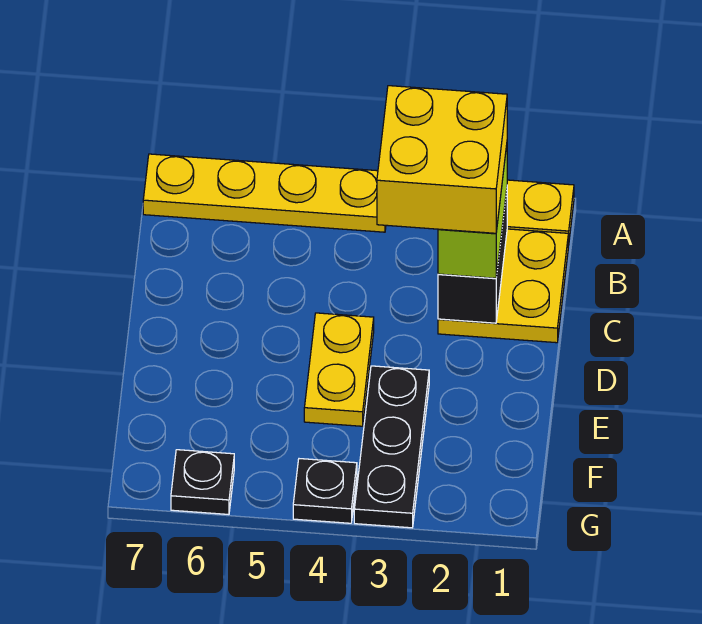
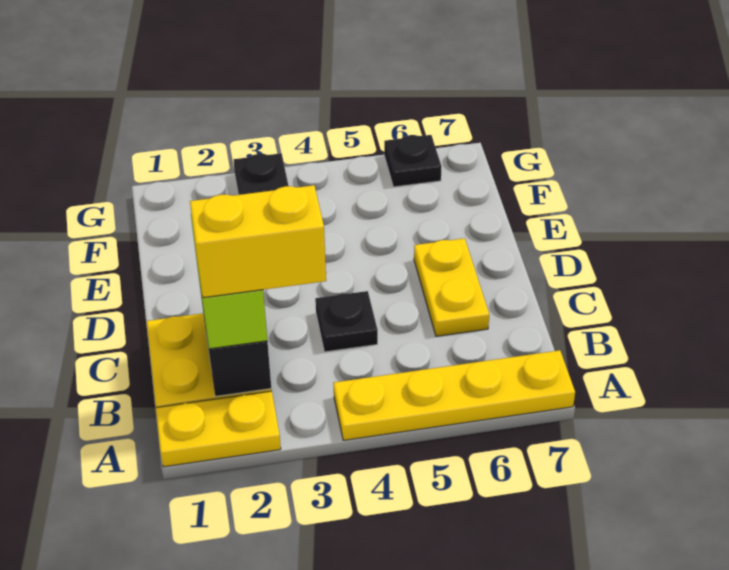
yellow brick B2:C3 level 4 -> yellow brick B2:B3 level 4
yellow plate D4:E4 level 1 -> yellow plate C6:D6 level 1
black plate G4 level 1 -> black plate C4 level 1

